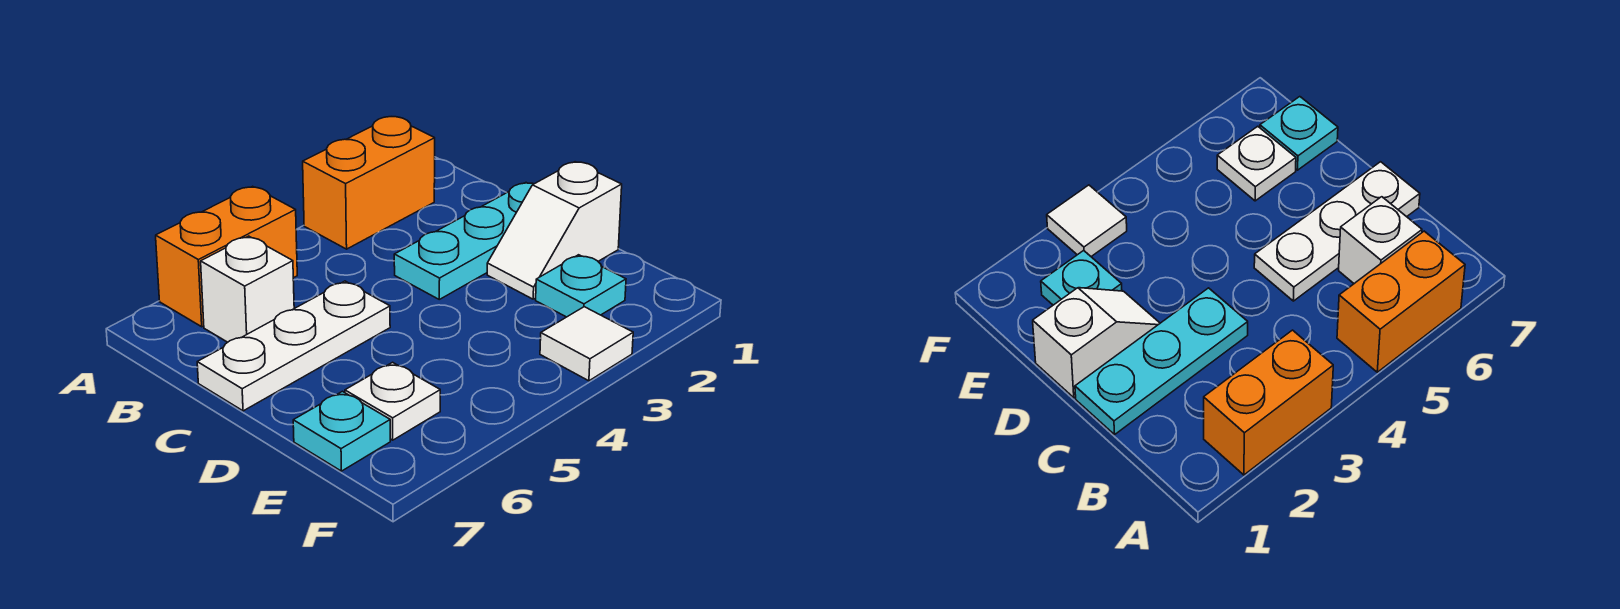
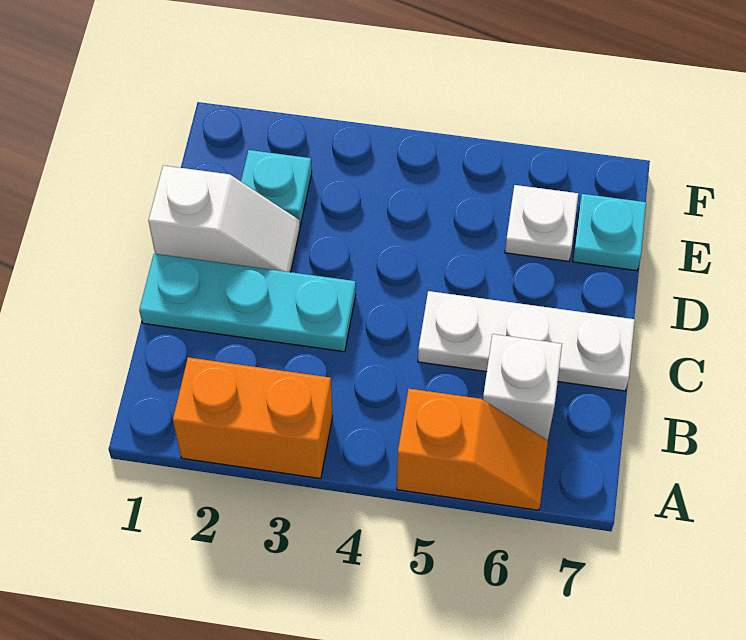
orange brick A5:A6 level 1 -> orange slope A5:A6 level 1 top 5
white tile F3 level 1 -> none

